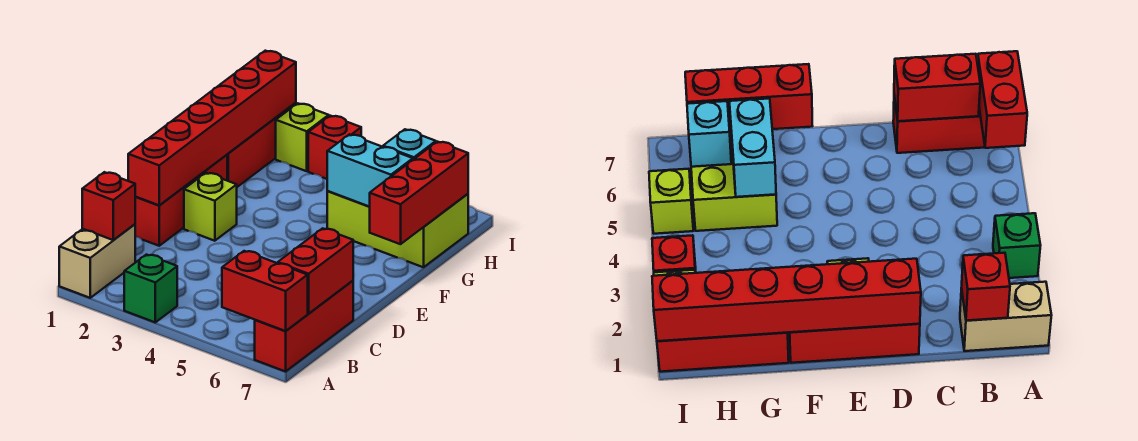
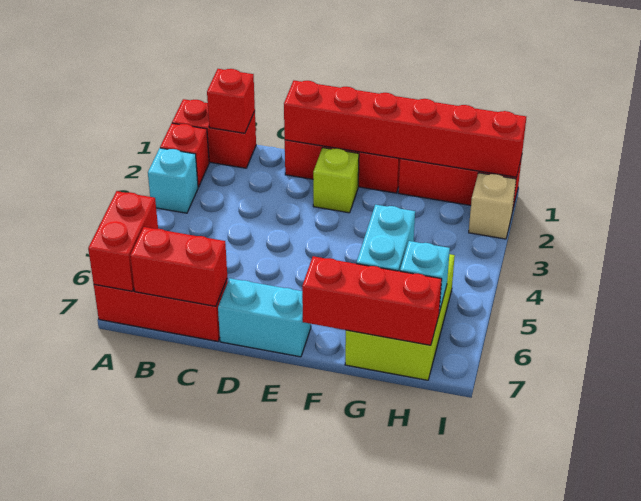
tan brick A1:B1 level 1 -> red brick A1:B1 level 1
green brick A3 level 1 -> cyan brick A3 level 1
none -> cyan brick D7:E7 level 1
lime brick I2 level 1 -> tan brick I2 level 1
red brick I3 level 1 -> red brick A2 level 1
lime brick I5 level 1 -> none

